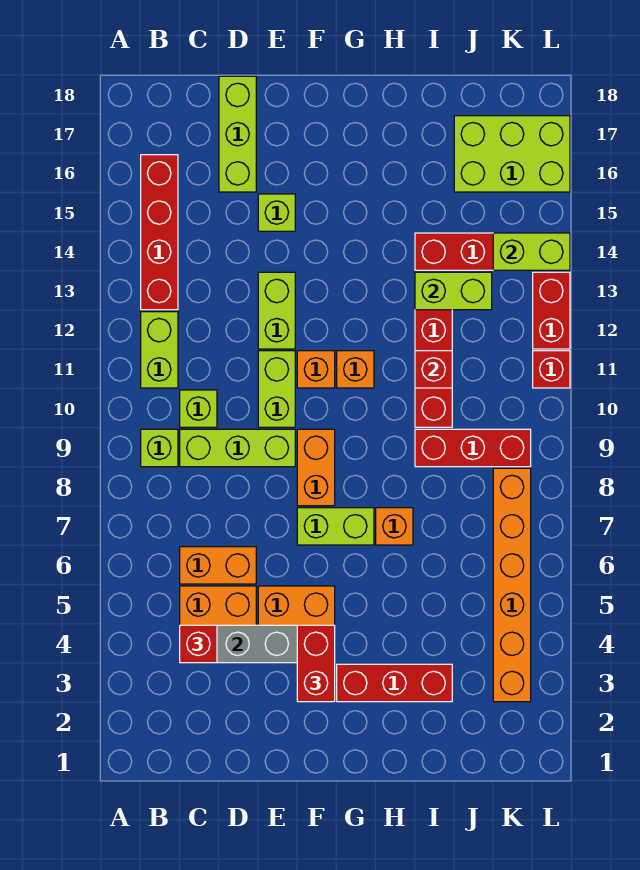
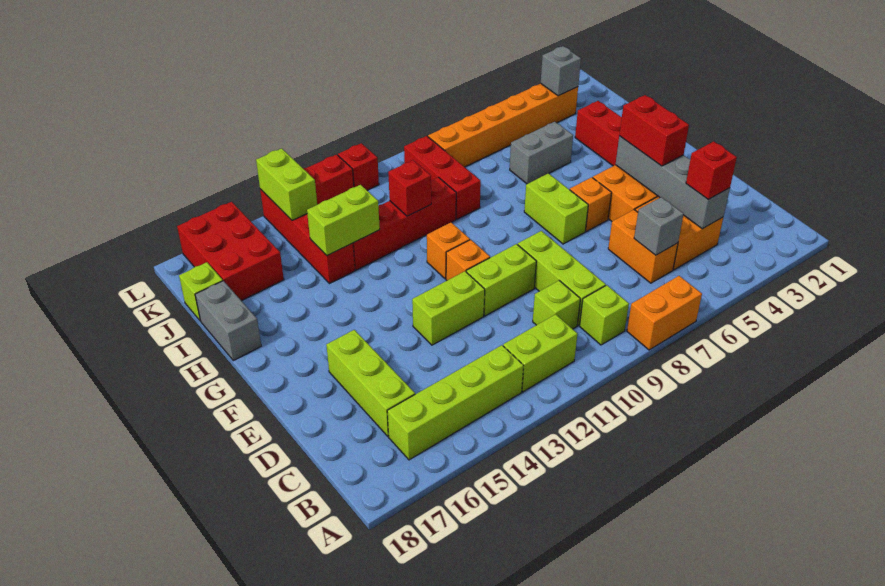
red brick B13:B16 level 1 -> lime brick B13:B16 level 1
none -> grey brick C6 level 2
lime brick D16:D18 level 1 -> lime brick C16:E16 level 1
lime brick E15 level 1 -> lime brick J18 level 1
red brick F3:F4 level 3 -> red brick E4:F4 level 3
orange brick F8:F9 level 1 -> orange brick A7:A8 level 1
orange brick H7 level 1 -> orange brick F6 level 1
none -> grey brick H18:I18 level 1
none -> grey brick I5:I6 level 1
lime brick I13:J13 level 2 -> lime brick I13:I14 level 2
lime brick J16:L17 level 1 -> red brick J16:L17 level 1
none -> grey brick K3 level 2

